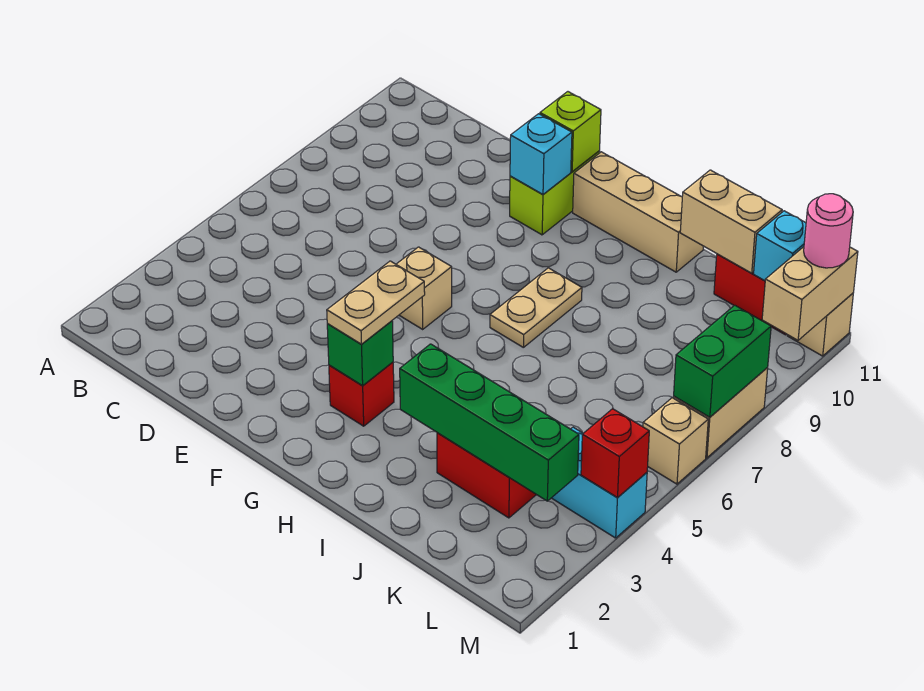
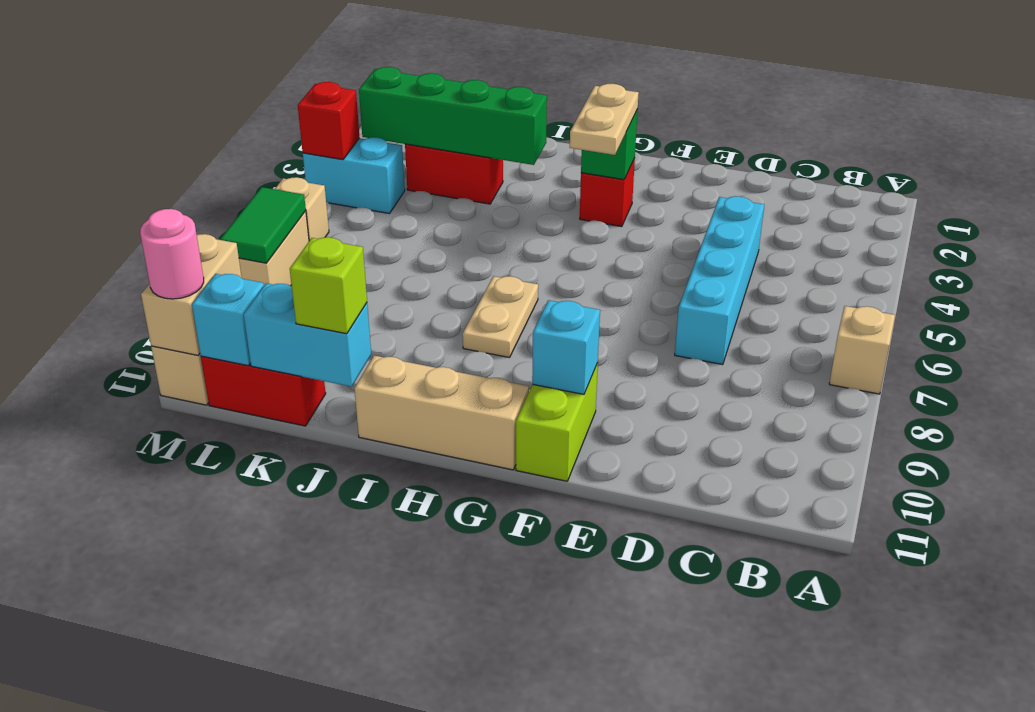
none -> cyan brick D4:D7 level 1
tan brick F6 level 1 -> tan brick A7 level 1
lime brick F11 level 2 -> lime brick J11 level 3
tan brick J11:K11 level 2 -> cyan brick J11:K11 level 2
green brick M7:M8 level 2 -> green tile M7:M8 level 2

